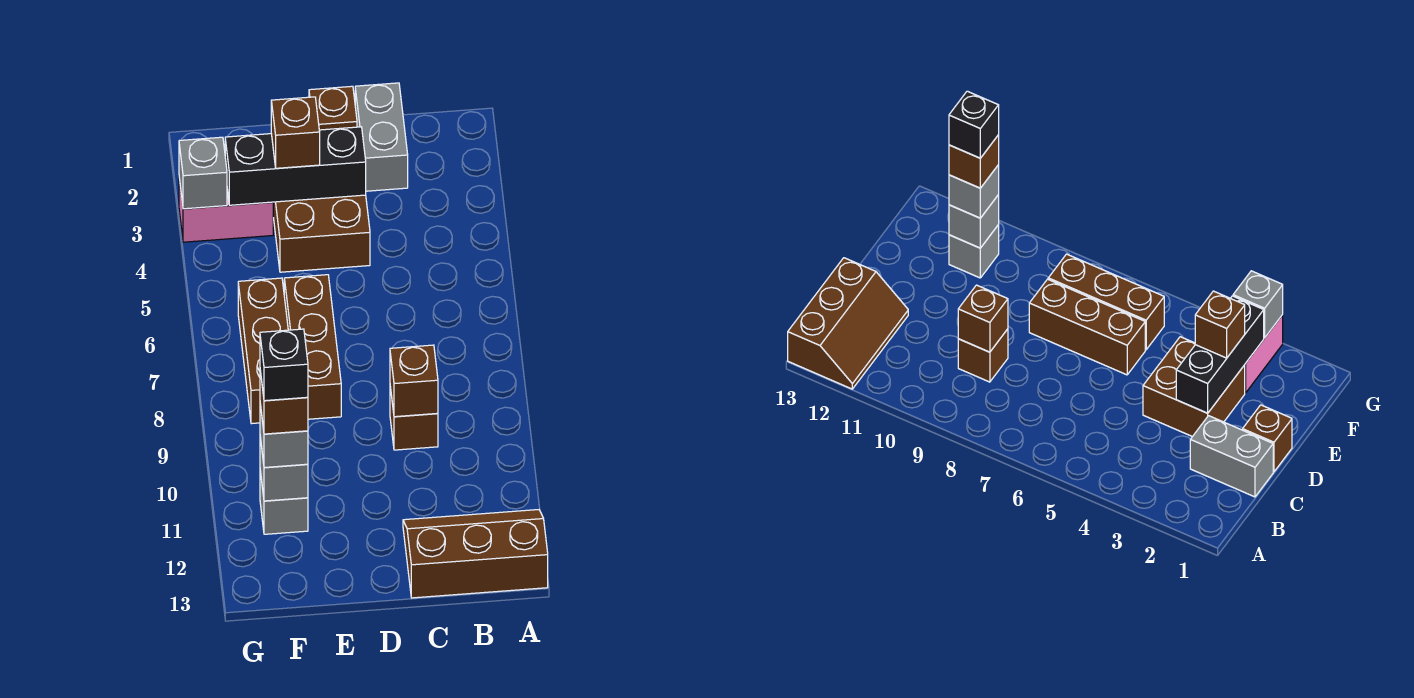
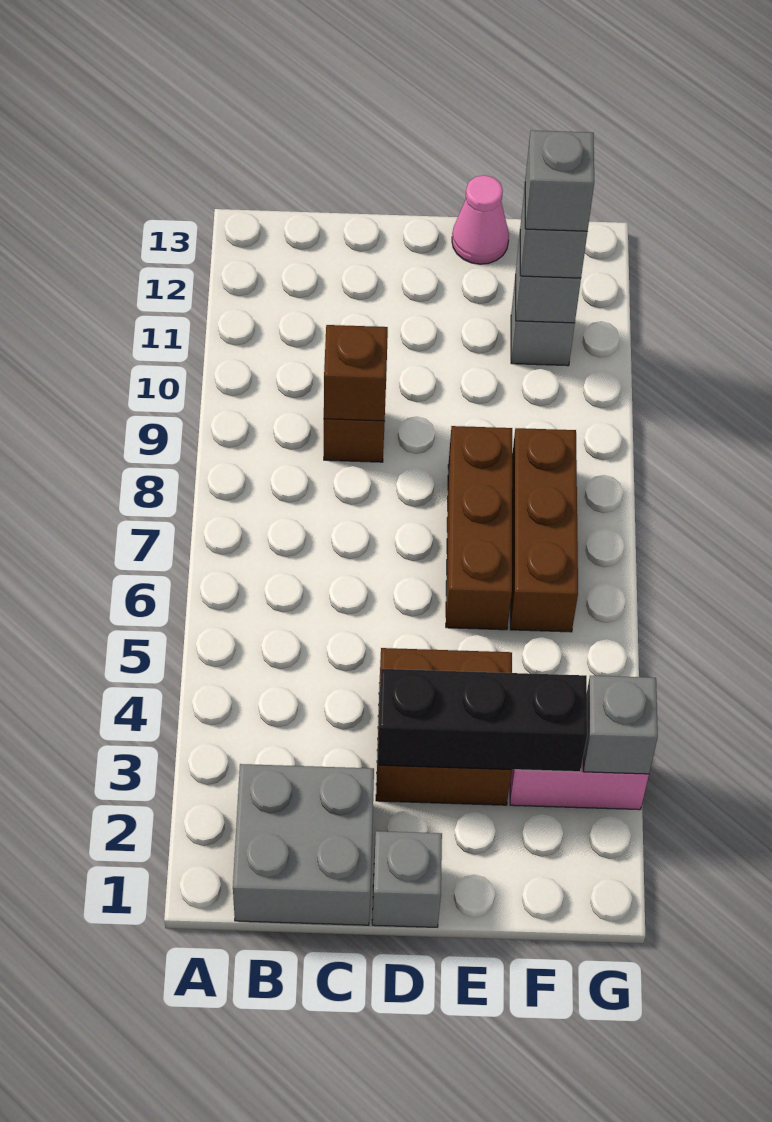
brown slope A12:C13 level 1 top 13 -> none
grey brick C1:C2 level 1 -> grey brick B1:C2 level 1
brown brick D1 level 1 -> grey brick D1 level 1
brown brick E3 level 3 -> none
none -> pink cone E13 level 1
brown brick F11 level 4 -> grey brick F11 level 4
black brick F11 level 5 -> none

